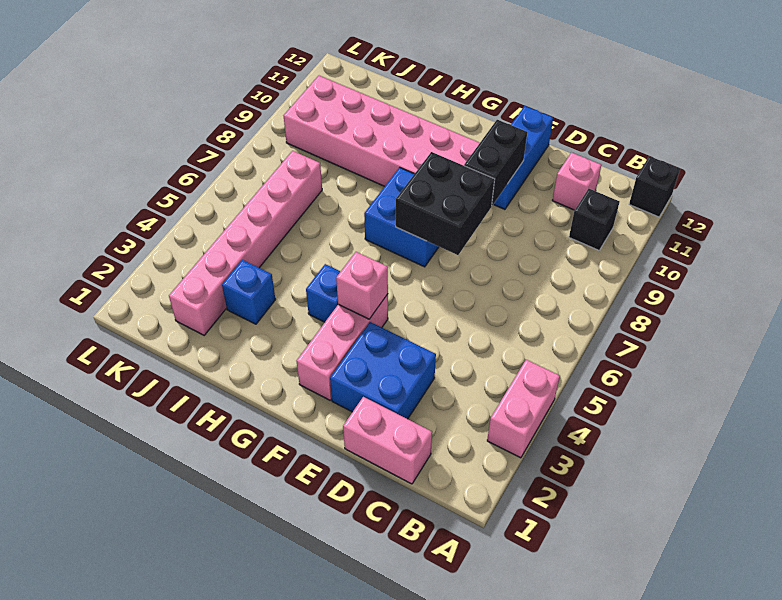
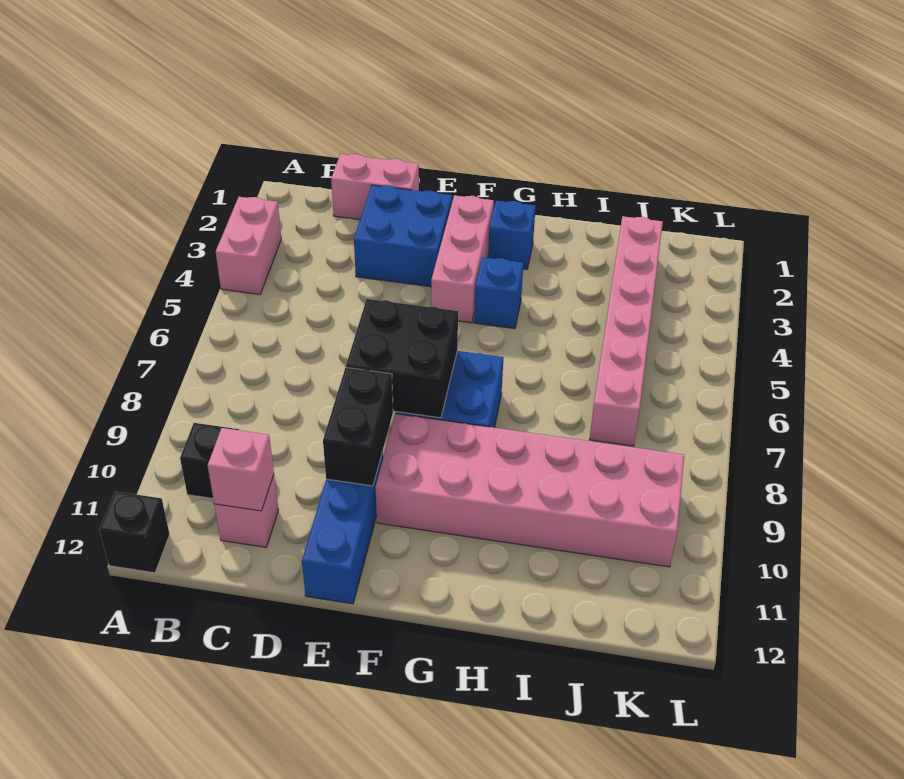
pink brick F4 level 2 -> pink brick C11 level 2
blue brick I3 level 1 -> blue brick G2 level 1

